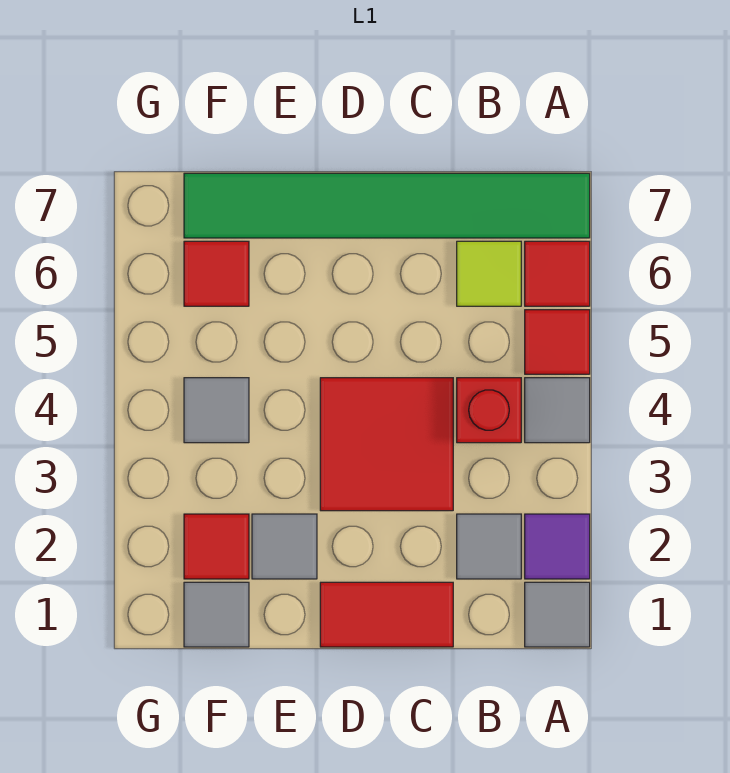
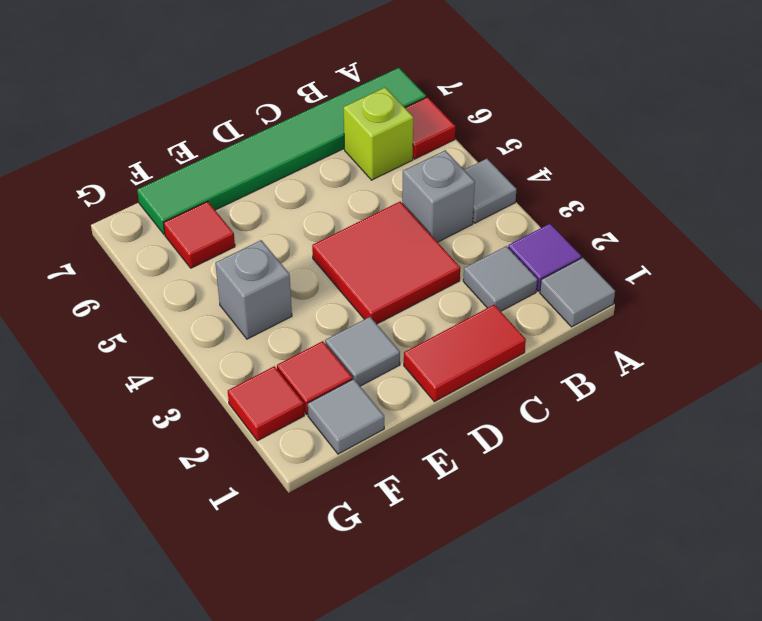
red tile A5 level 1 -> red tile G2 level 1
red brick B4 level 1 -> grey brick B4 level 1
lime tile B6 level 1 -> lime brick B6 level 1
grey tile F4 level 1 -> grey brick F4 level 1

